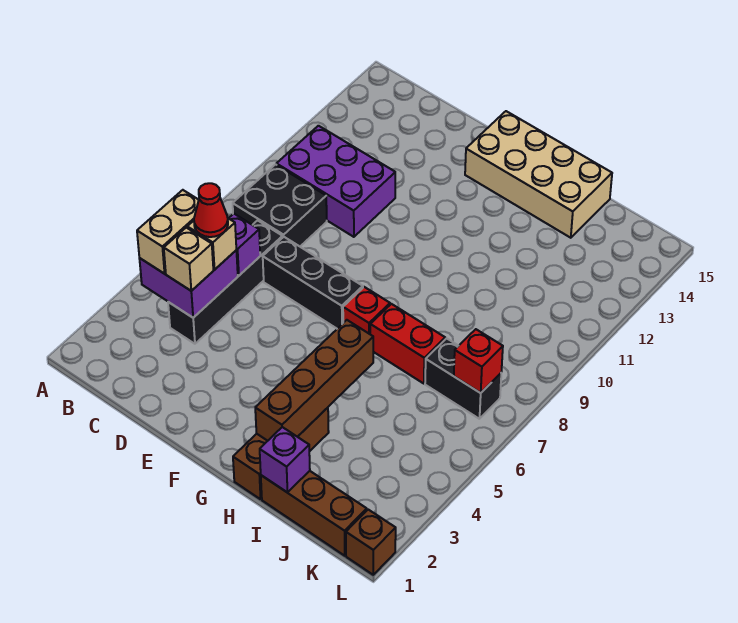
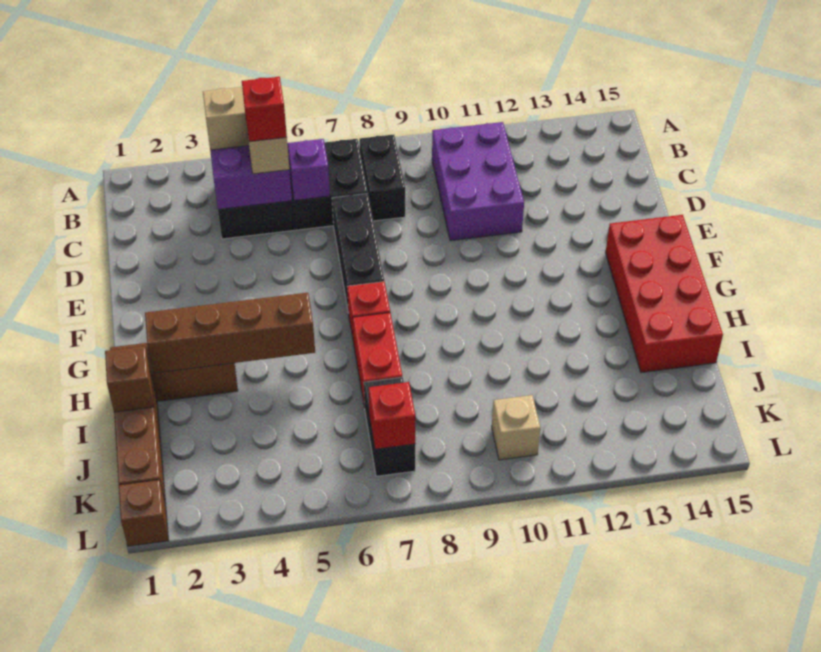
black brick B8:C9 level 1 -> black brick B8:C8 level 1
black brick C4:C7 level 1 -> black brick B4:C7 level 1
tan brick C4 level 3 -> tan brick K10 level 1
red cone C5 level 4 -> red brick C5 level 4
tan brick F14:I15 level 1 -> red brick F14:I15 level 1
purple brick I1 level 2 -> brown brick I1 level 2

